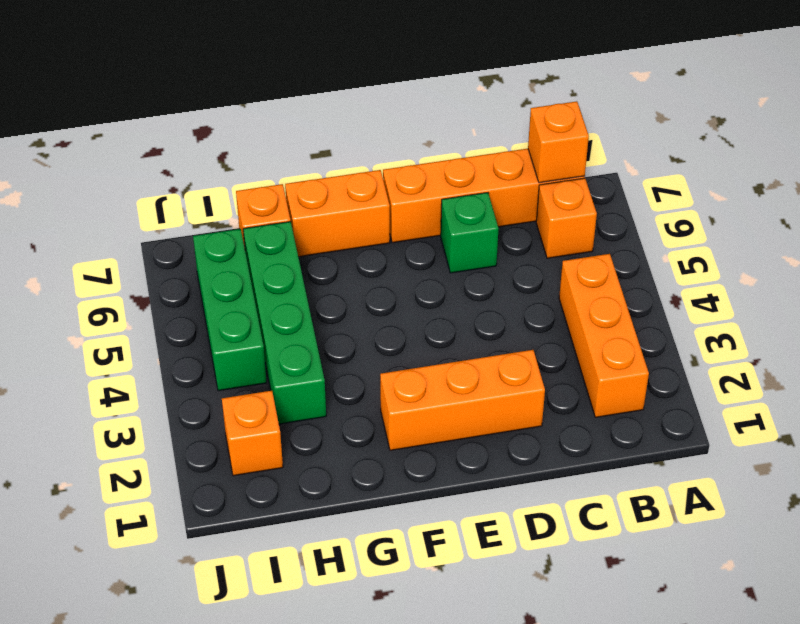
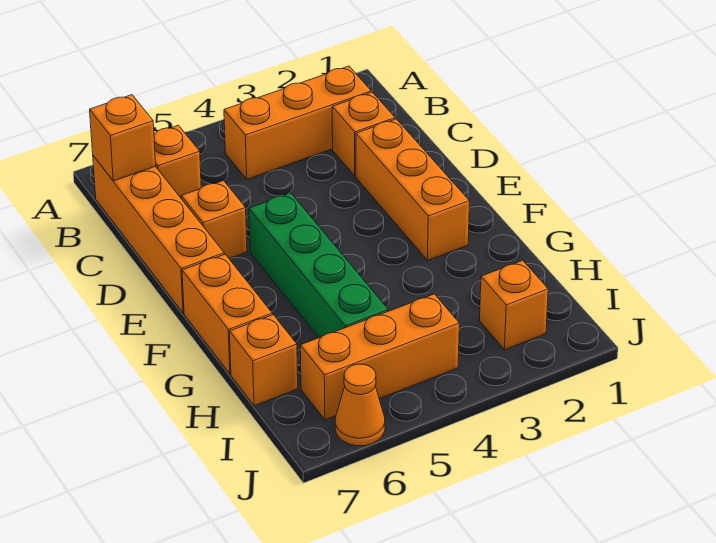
none -> orange brick C2 level 1
green brick D6 level 1 -> orange brick D6 level 1
green brick H3:H6 level 1 -> green brick E5:H5 level 1
green brick I4:I6 level 1 -> orange brick I4:I6 level 1
none -> orange cone J6 level 1

